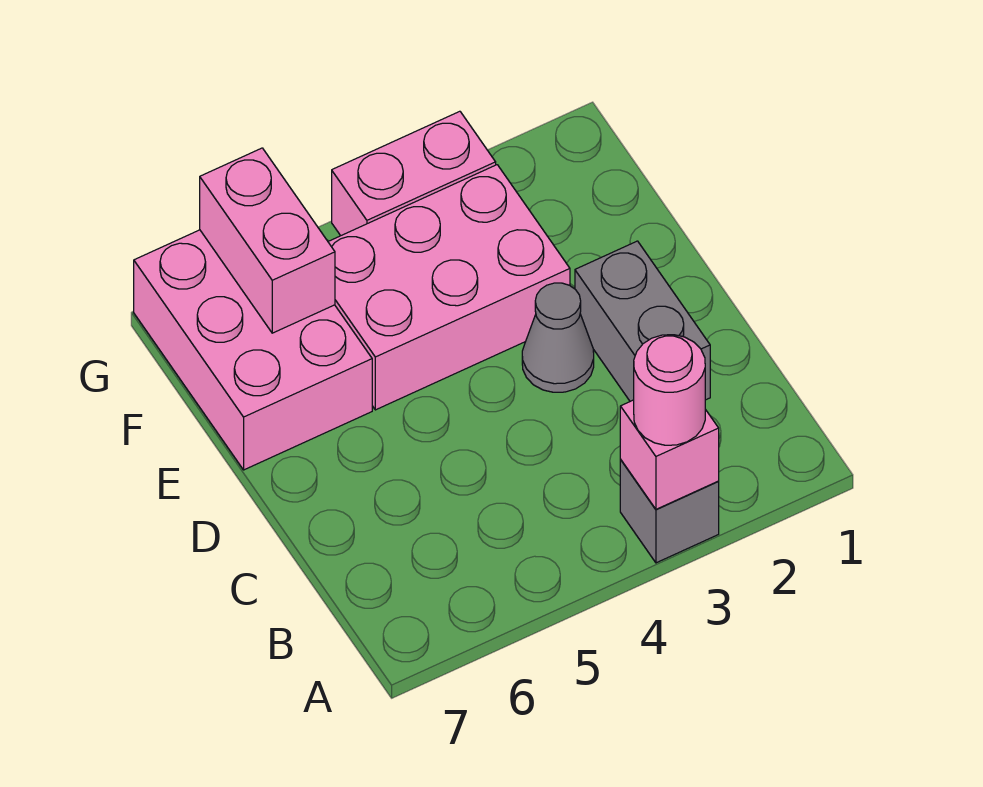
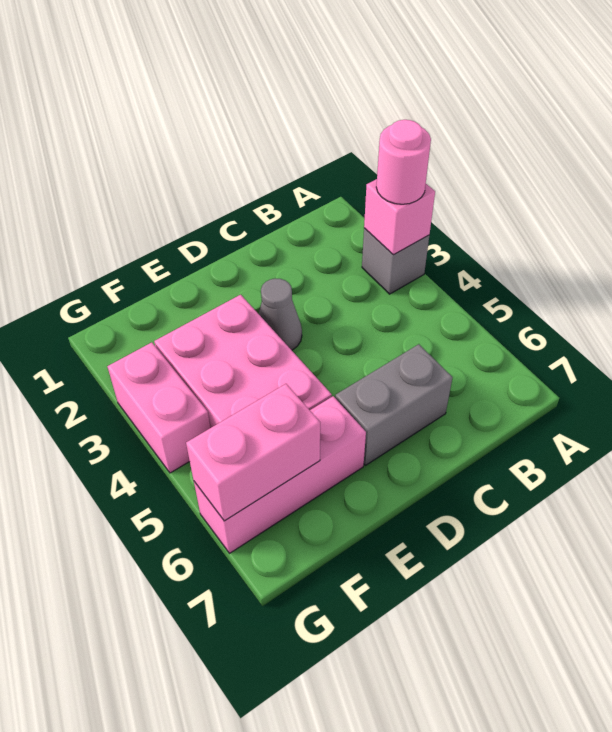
grey brick C2:D2 level 1 -> grey brick C6:D6 level 1
pink brick E6:G7 level 1 -> pink brick E6:G6 level 1

